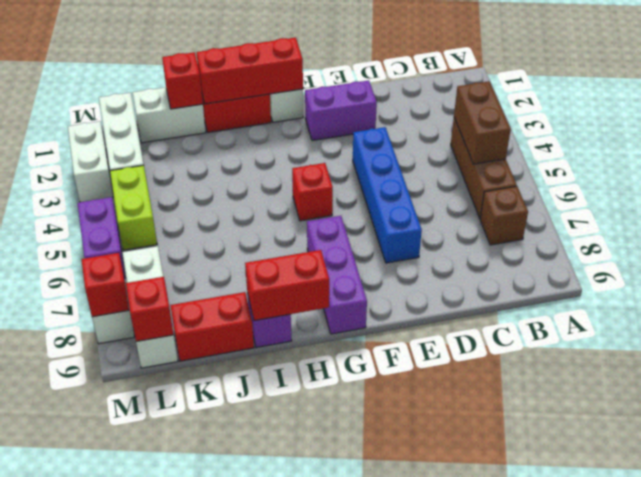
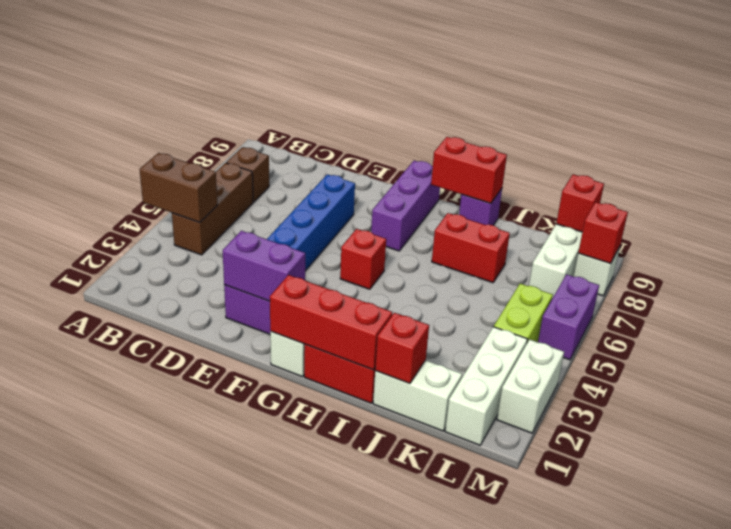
brown brick B4:B5 level 2 -> brown brick A4:B4 level 2
none -> purple brick E2:F2 level 2
red brick J9:K9 level 1 -> red brick I7:J7 level 1

